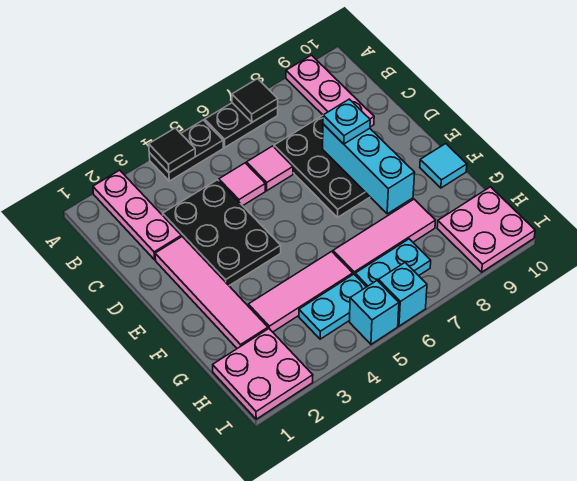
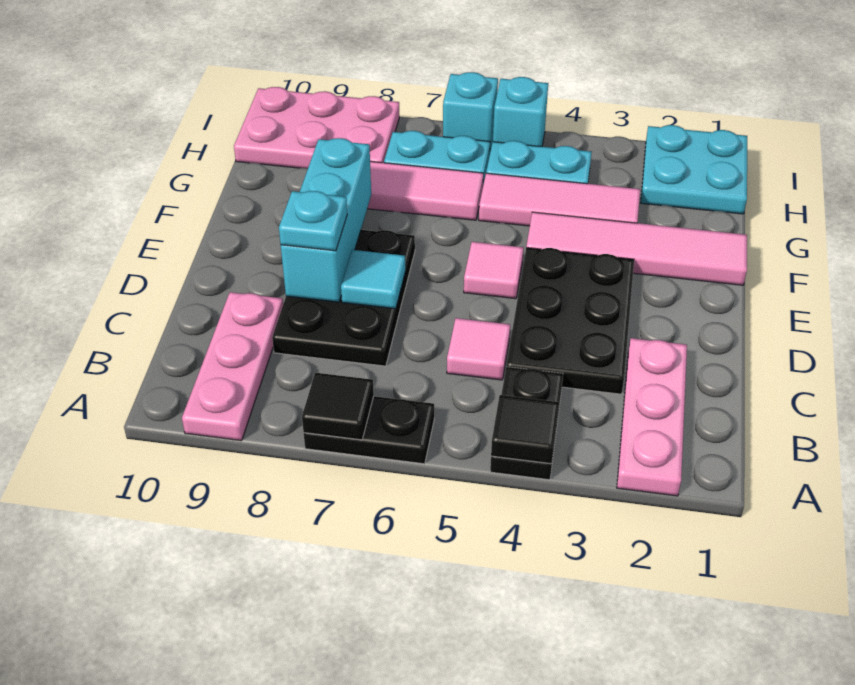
black plate A4:A5 level 1 -> black plate A4:B4 level 1
pink tile C6 level 1 -> pink tile E5 level 1
pink tile D2:G2 level 1 -> pink tile F1:F4 level 1
cyan tile F10 level 1 -> cyan tile D7 level 2
pink plate H1:I2 level 1 -> cyan plate H1:I2 level 1
pink plate H9:I10 level 1 -> pink plate H8:I10 level 1

